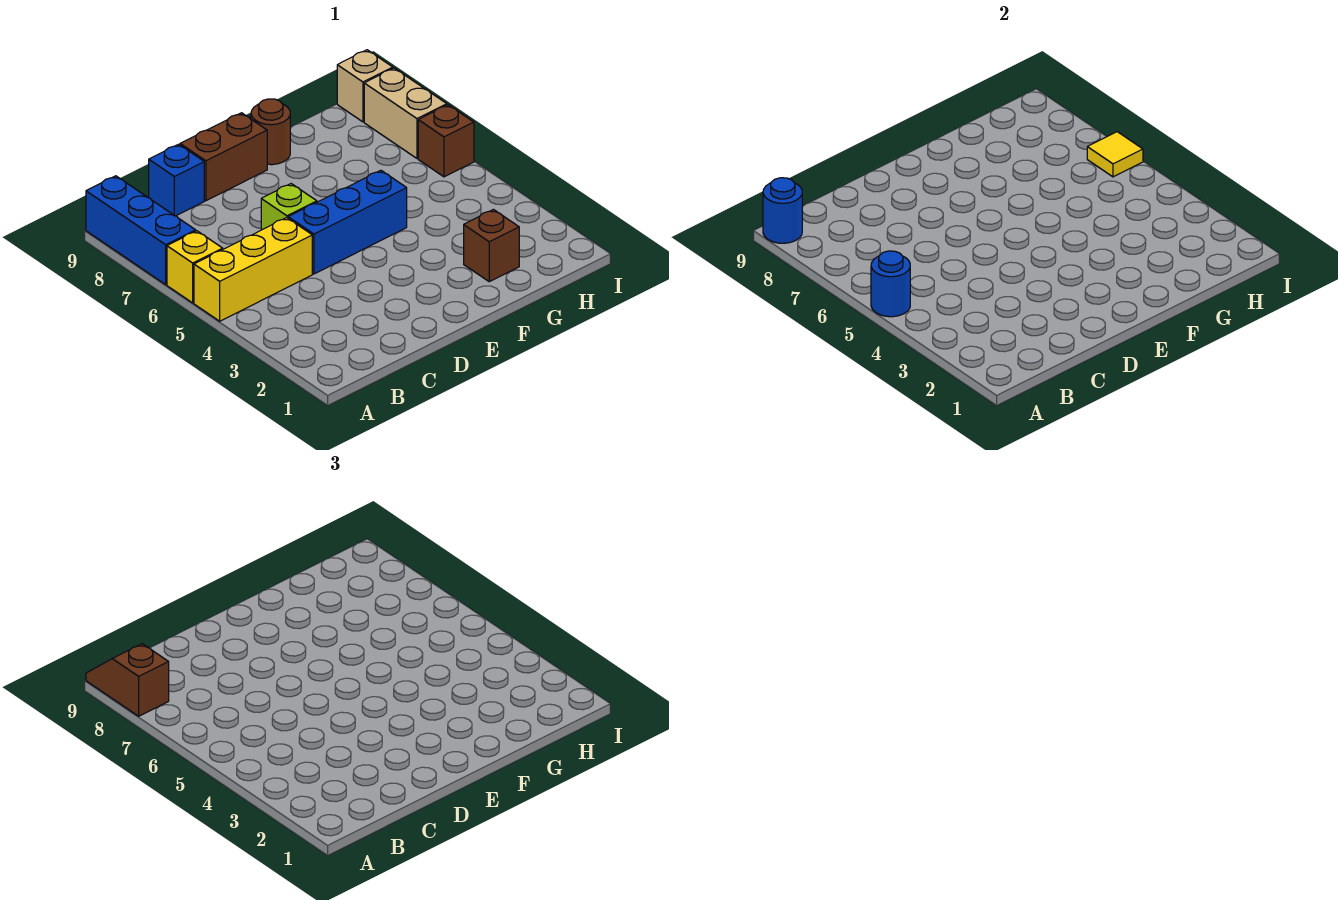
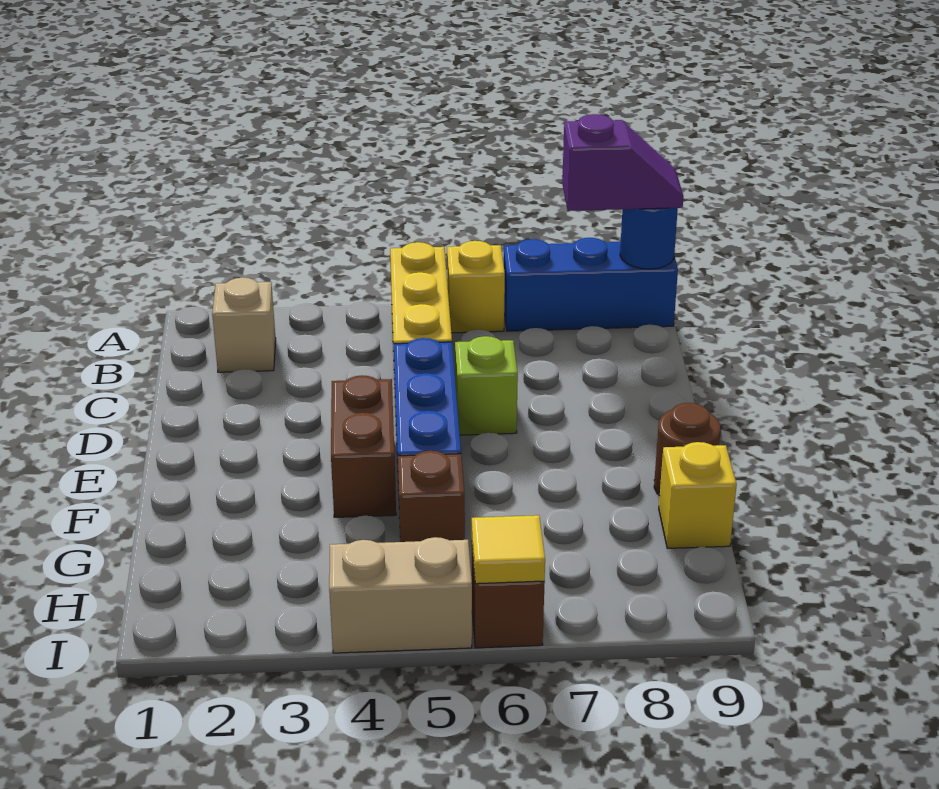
blue round brick A5 level 2 -> none
brown slope A8:A9 level 3 top 8 -> purple slope A8:A9 level 3 top 8
blue brick C9 level 1 -> none
brown brick D9:E9 level 1 -> brown brick E4:F4 level 1
brown brick G2 level 1 -> brown brick G5 level 1
none -> yellow brick G9 level 1
tan brick I7:I8 level 1 -> tan brick I4:I5 level 1
tan brick I9 level 1 -> tan brick B2 level 1

